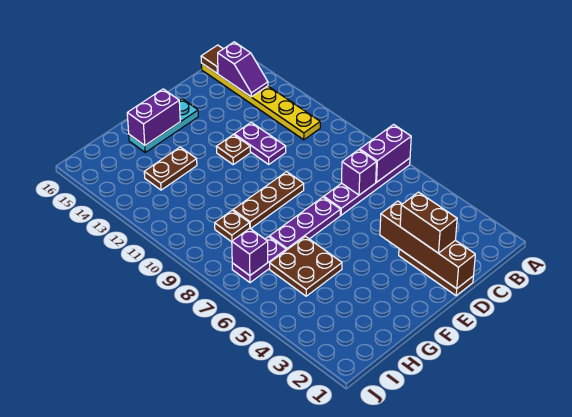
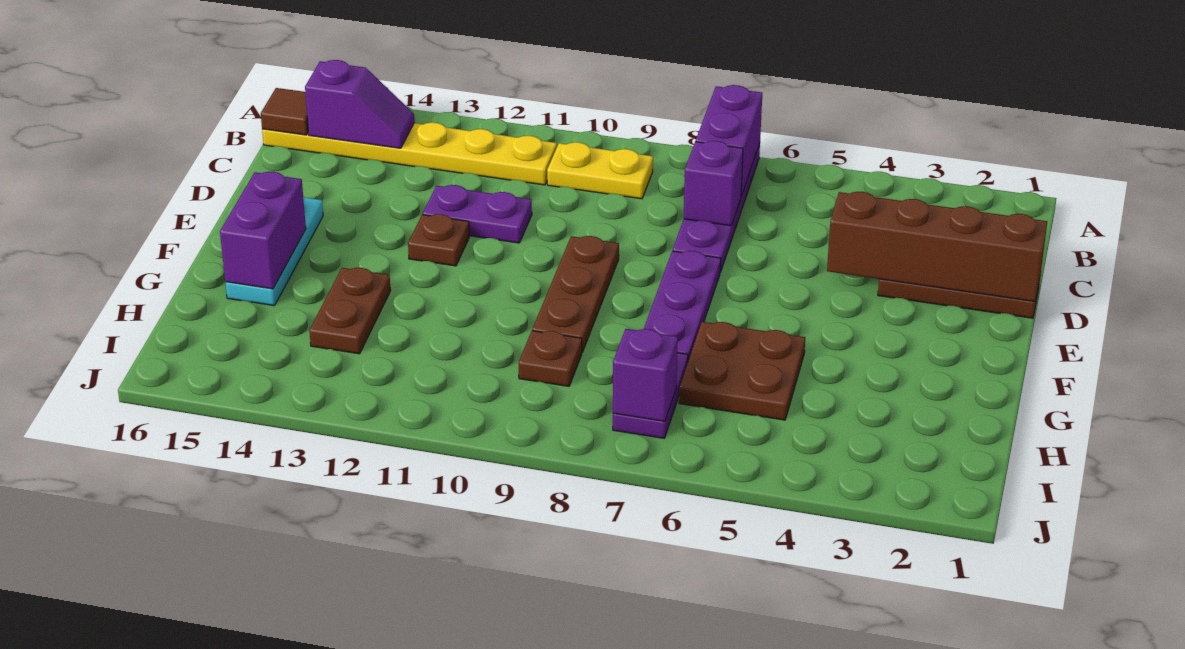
none -> yellow plate B9:B10 level 1
brown brick D2:D3 level 3 -> none

